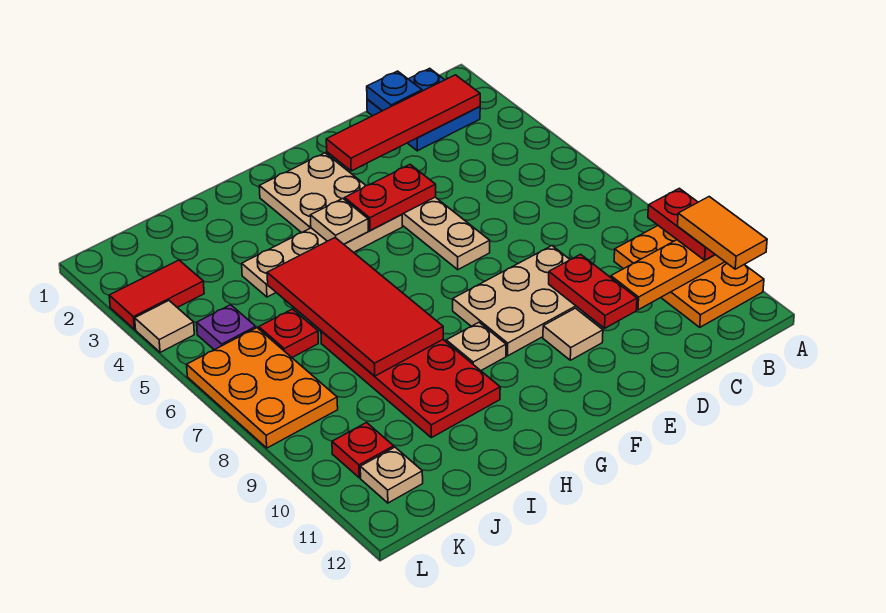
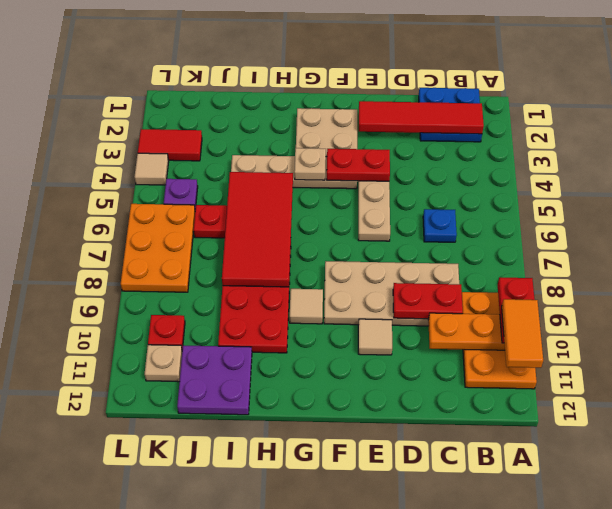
blue plate C1 level 2 -> blue plate C6 level 1
tan plate D8:F9 level 1 -> tan plate C8:F9 level 1
red plate D9:D10 level 2 -> red plate C9:D9 level 2
tan plate G9 level 1 -> tan tile G9 level 1
none -> purple plate I11:J12 level 1

